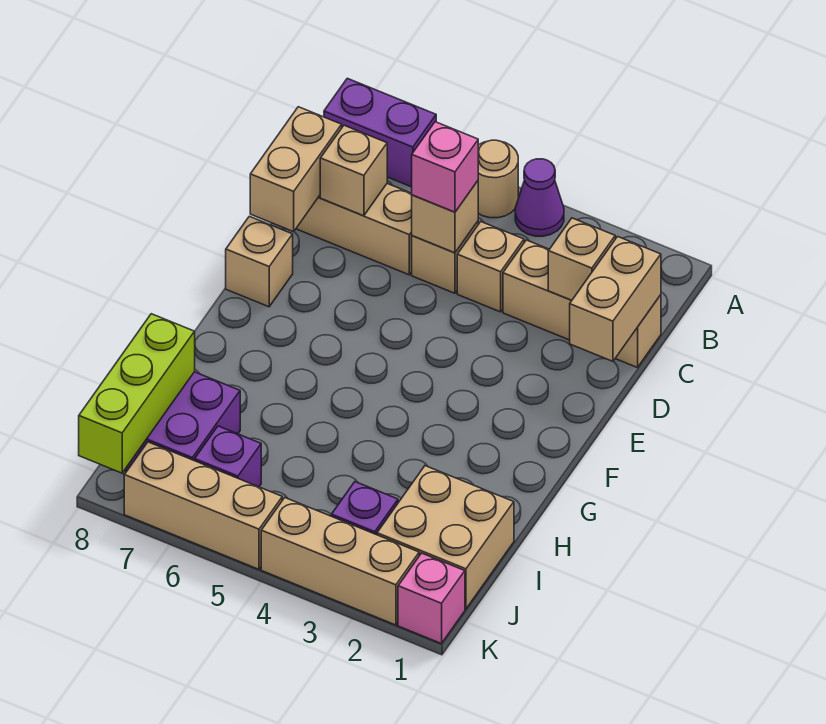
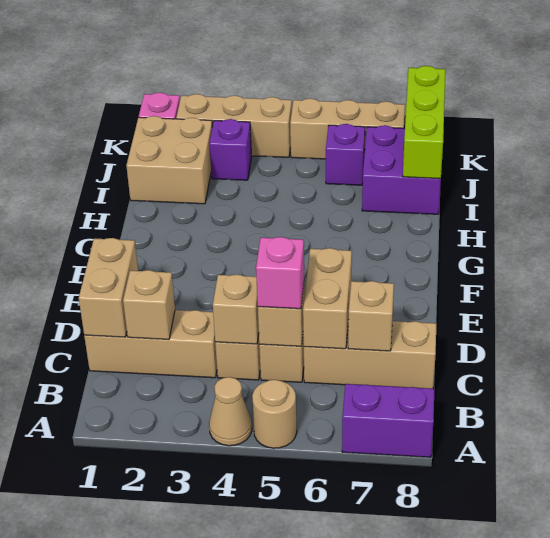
purple cone A4 level 1 -> tan cone A4 level 1
tan brick C8:D8 level 2 -> tan brick C6:D6 level 2
tan brick E8 level 1 -> tan brick C4 level 2

